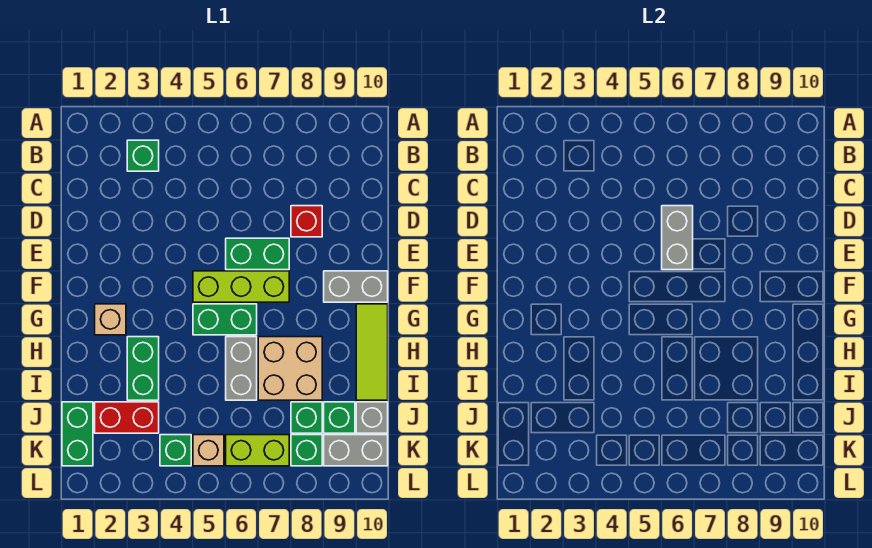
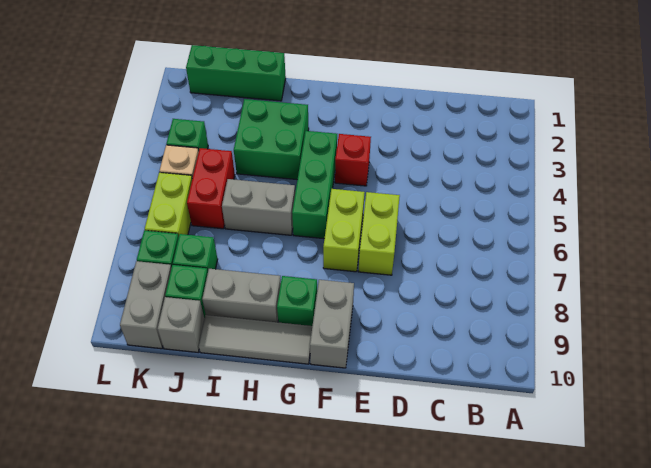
green brick B3 level 1 -> green brick G9 level 1
grey brick D6:E6 level 2 -> grey brick H9:I9 level 1
red brick D8 level 1 -> red brick F4 level 1
green brick E6:E7 level 1 -> lime brick E6:E7 level 1
lime brick F5:F7 level 1 -> lime brick F6:F7 level 1
tan brick G2 level 1 -> none
green brick G5:G6 level 1 -> green brick G4:G6 level 1
lime tile G10:I10 level 1 -> grey tile G10:I10 level 1
green brick H3:I3 level 1 -> green brick H3:I4 level 1
tan brick H7:I8 level 1 -> none
green brick J1:K1 level 1 -> green brick I1:K1 level 1
red brick J2:J3 level 1 -> red brick J5:J6 level 1

